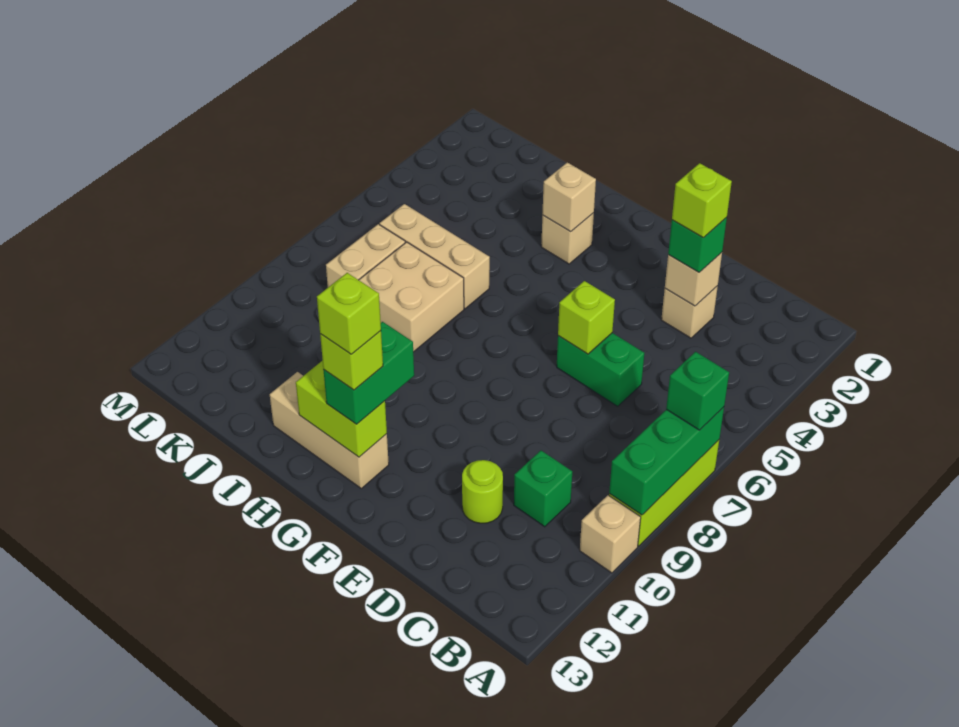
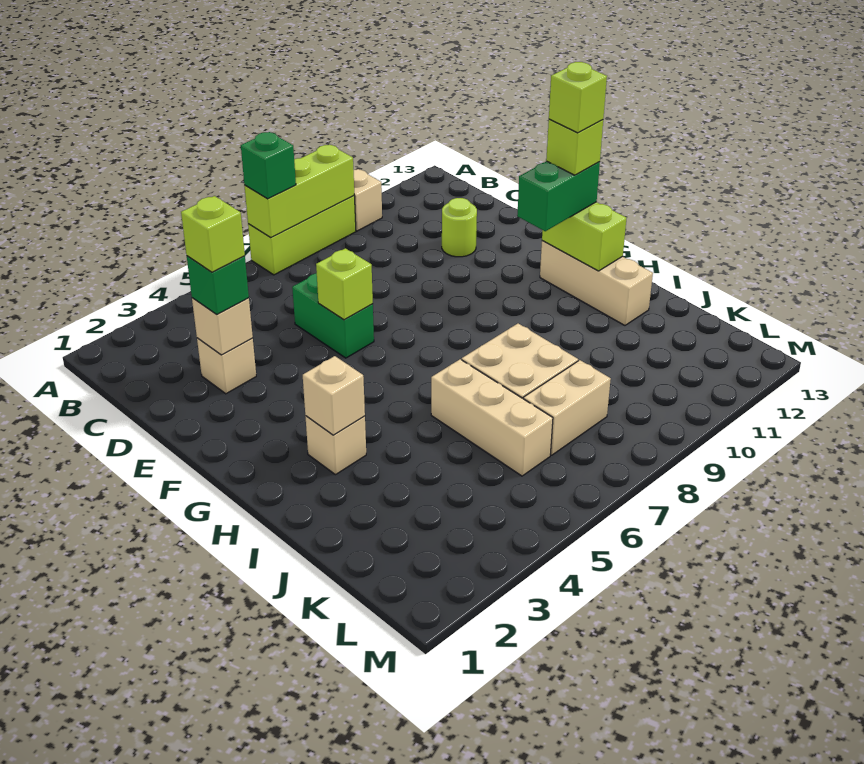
green brick A7:A9 level 2 -> lime brick A7:A9 level 2
green brick C10 level 1 -> none

